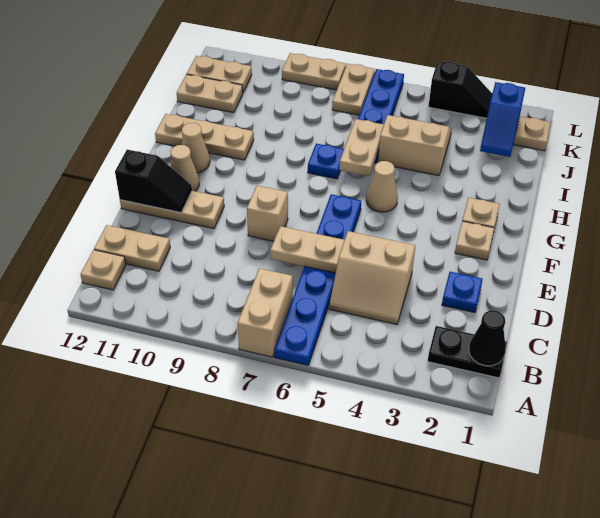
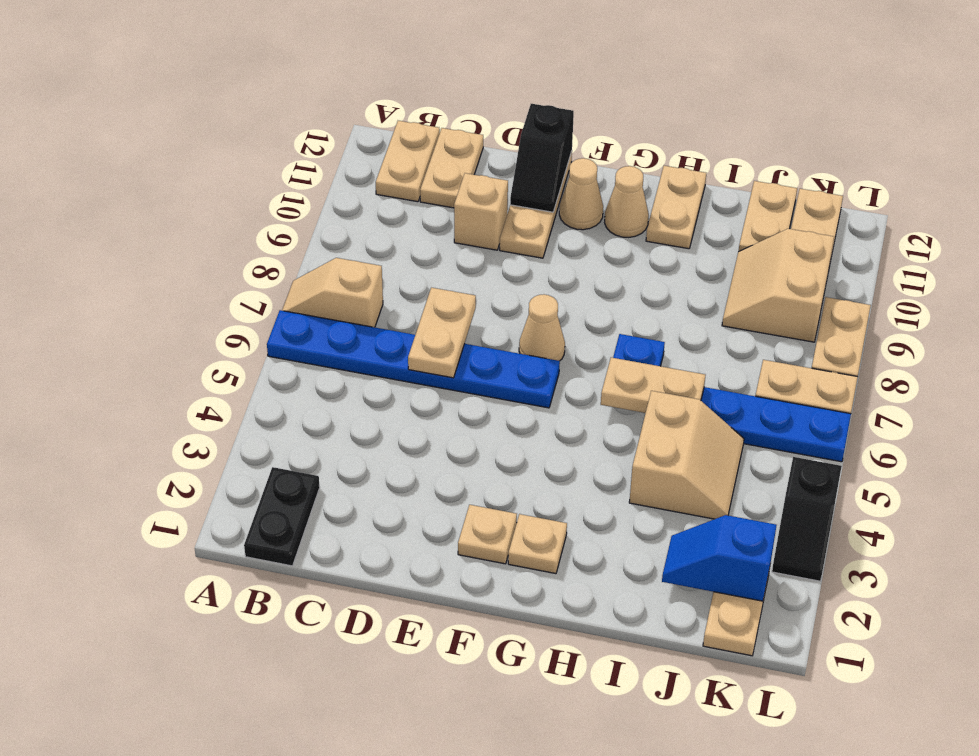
tan brick A7:B7 level 1 -> tan slope A7:B7 level 1 top B
black cone B1 level 2 -> none
tan plate B12 level 1 -> tan plate B11:B12 level 1
tan slope C4:D5 level 1 top D -> tan slope J9:K10 level 1 top K
blue plate D2 level 1 -> none
tan brick E8 level 1 -> tan brick D10 level 1
tan cone G5 level 1 -> tan cone F7 level 1
tan plate H10:H12 level 1 -> tan plate H11:H12 level 1

